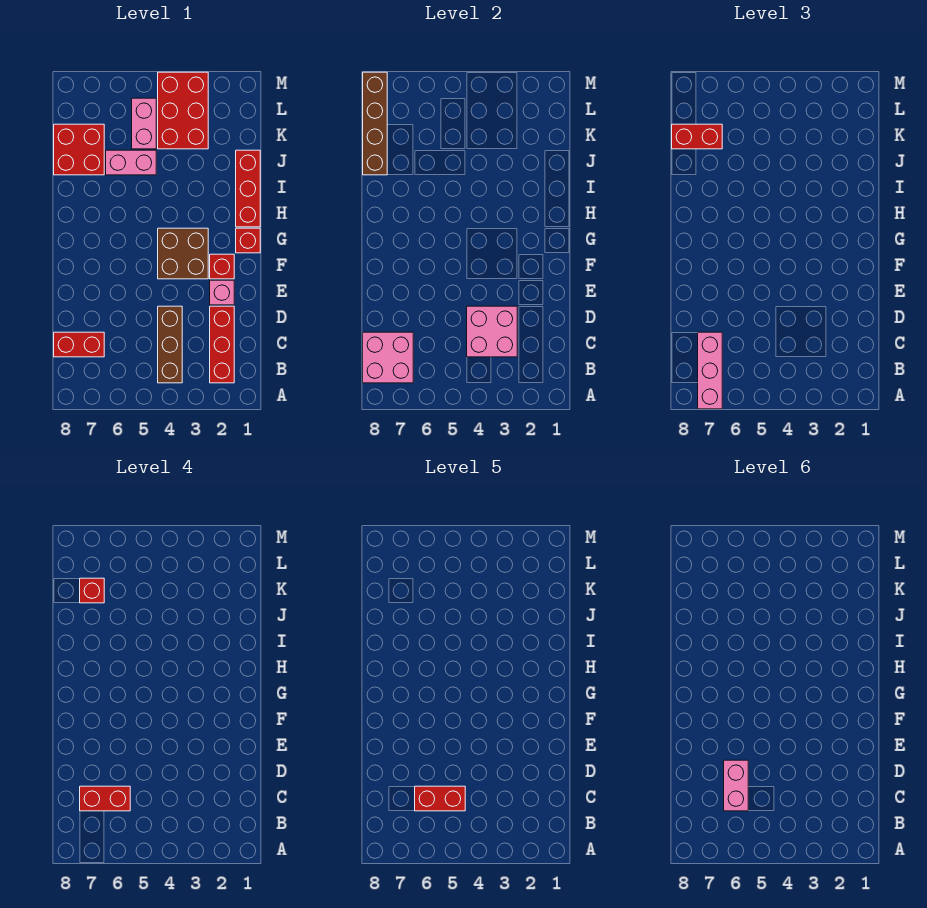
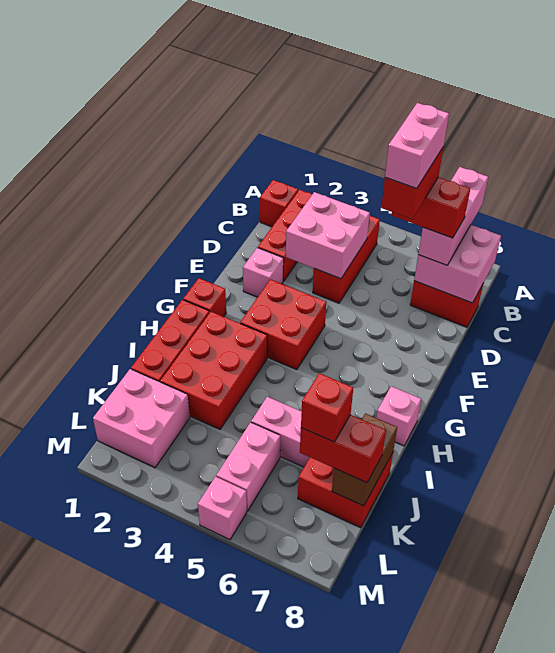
brown brick B4:D4 level 1 -> red brick B4:D4 level 1
red brick C5:C6 level 5 -> red brick C6:D6 level 5
red brick F2 level 1 -> red brick B1 level 1
brown brick F3:G4 level 1 -> red brick F3:G4 level 1
none -> pink brick H8 level 1
brown brick J8:M8 level 2 -> brown brick J8:K8 level 2
none -> pink brick K1:L2 level 1
red brick K3:M4 level 1 -> red brick H2:J3 level 1
none -> pink brick M5 level 1

